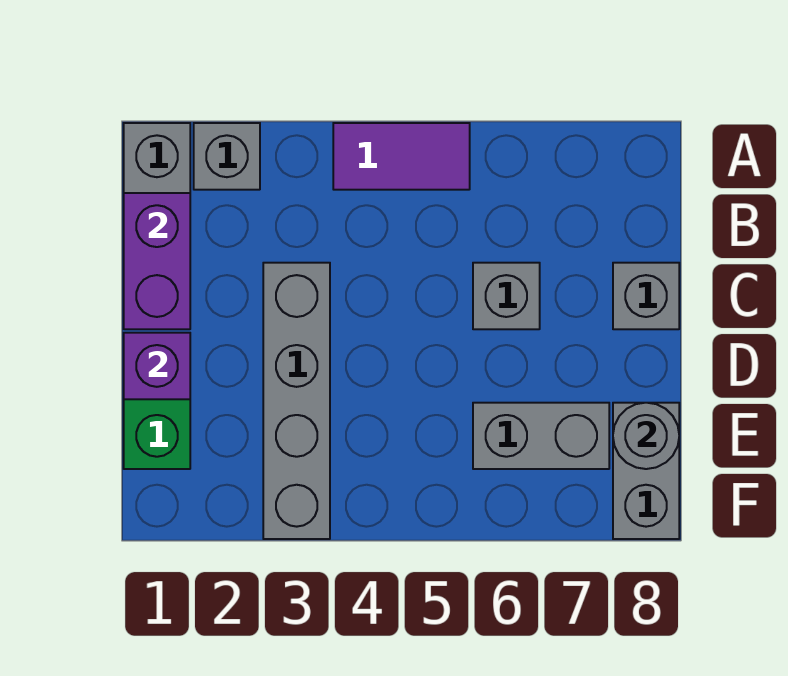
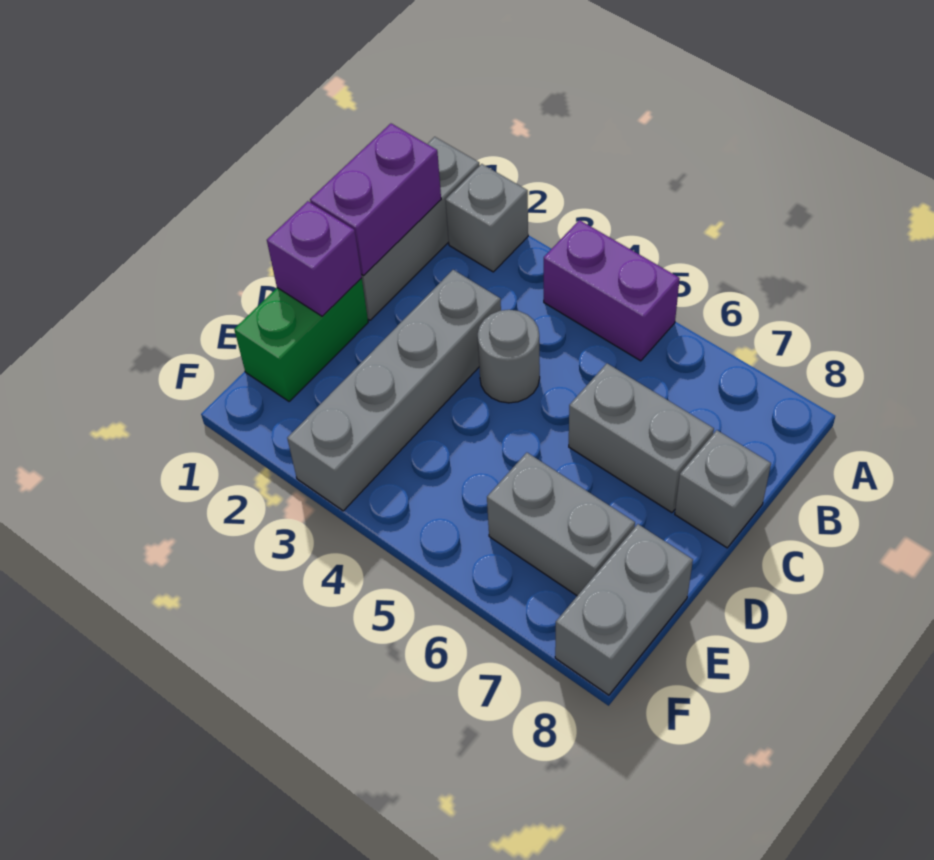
purple tile A4:A5 level 1 -> purple brick A4:A5 level 1
grey brick C6 level 1 -> grey brick C6:C7 level 1
grey round brick E8 level 2 -> grey round brick C4 level 1

